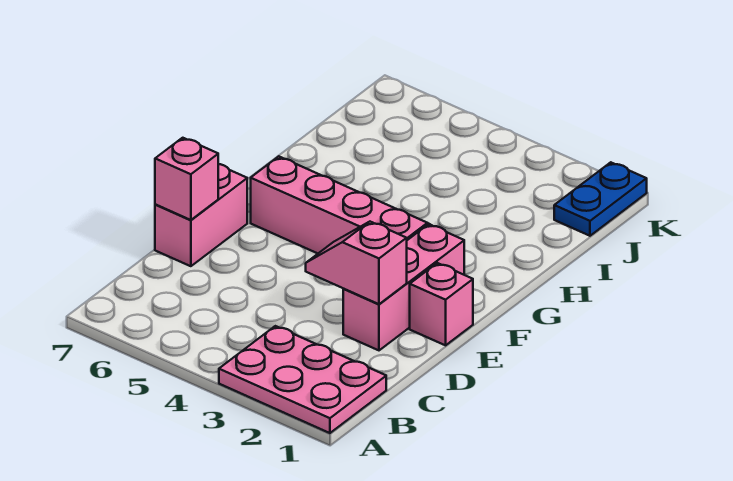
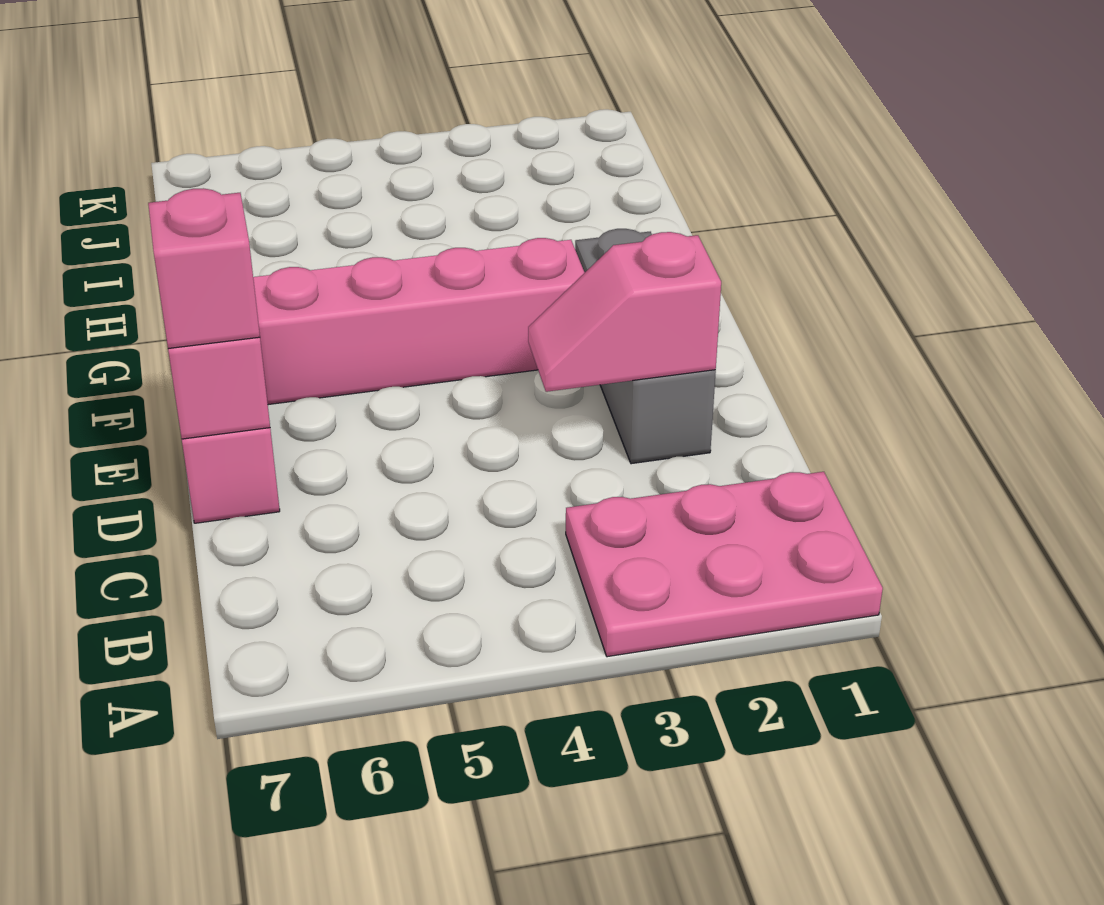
pink brick D2:F2 level 1 -> grey brick D2:F2 level 1
pink brick E1 level 1 -> pink brick D7 level 3
blue plate J1:K1 level 1 -> none

